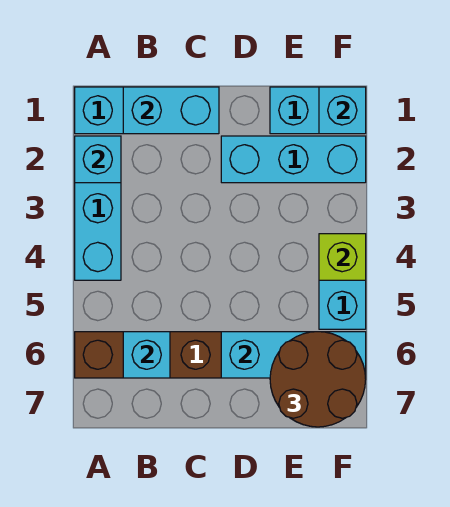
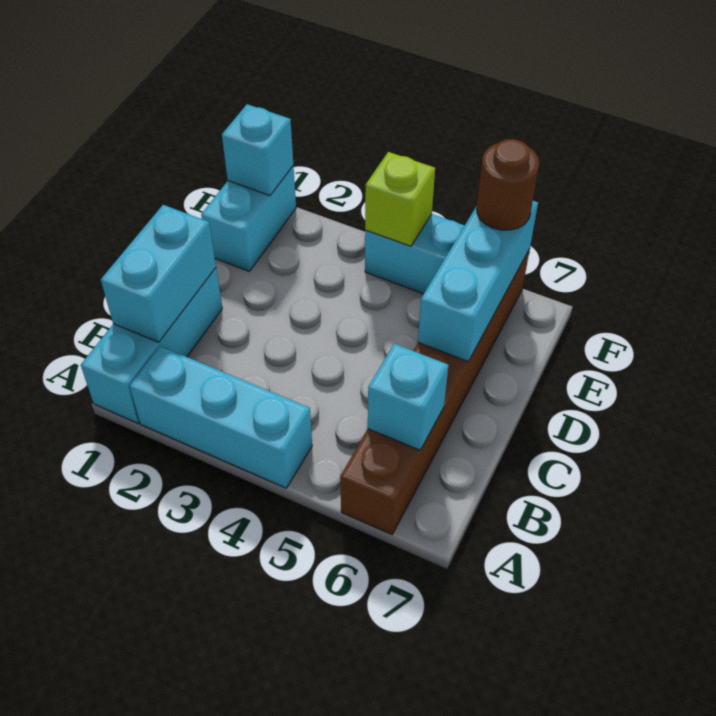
cyan brick A2 level 2 -> none
cyan brick D2:F2 level 1 -> none
brown round brick E6:F7 level 3 -> brown round brick F6 level 3

